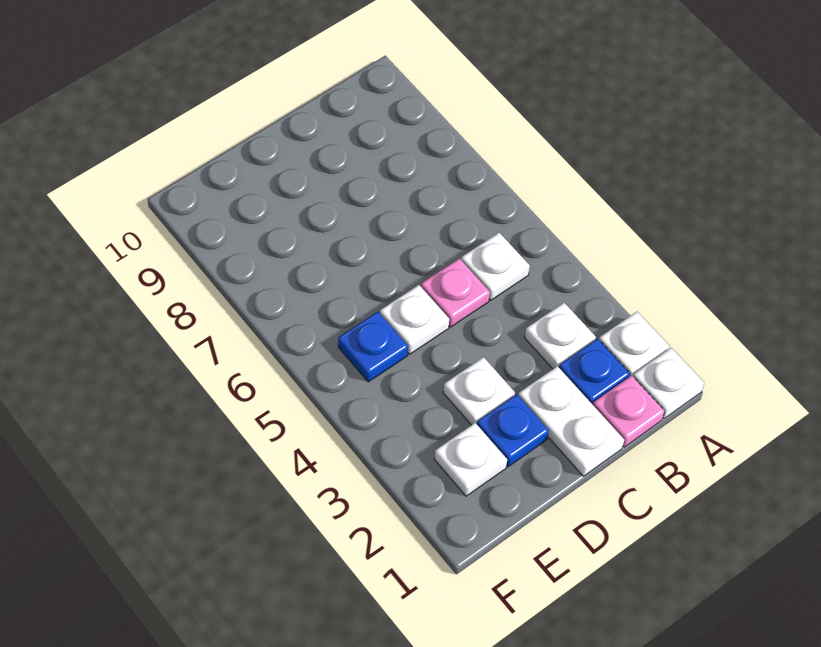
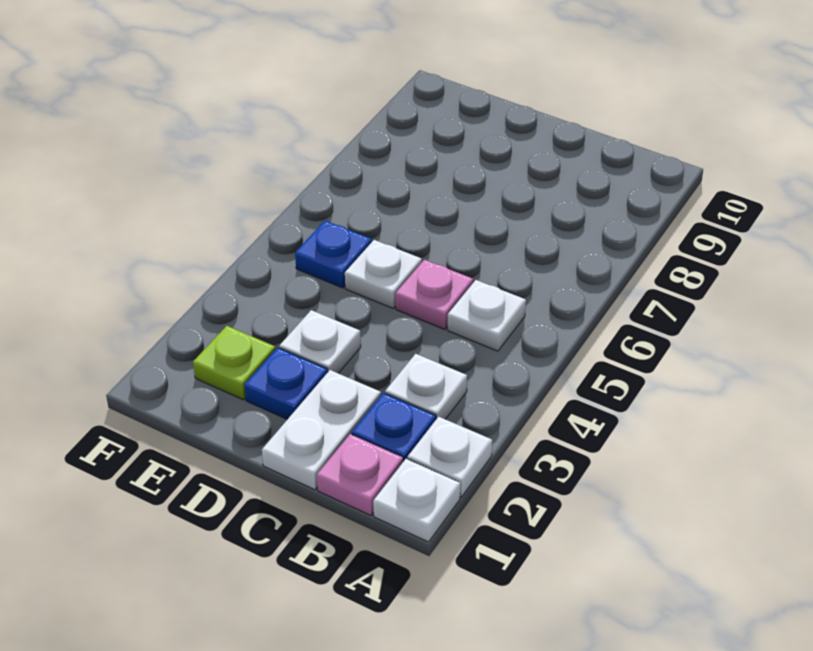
white plate E2 level 1 -> lime plate E2 level 1

